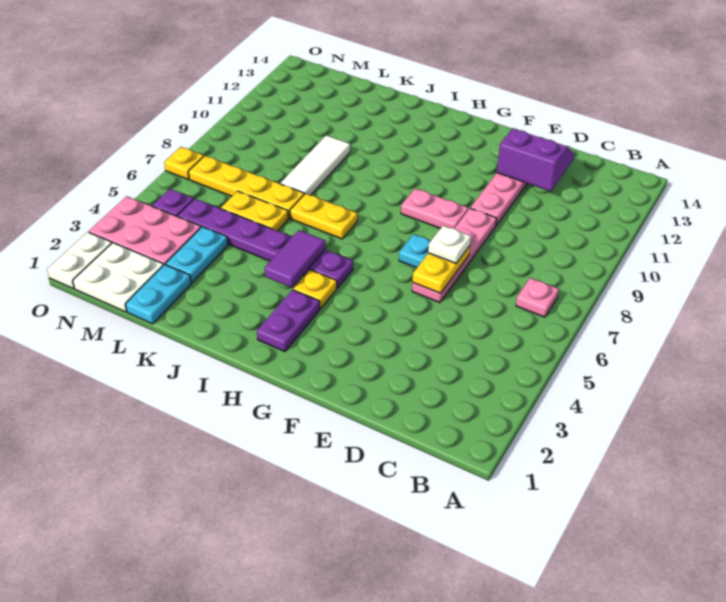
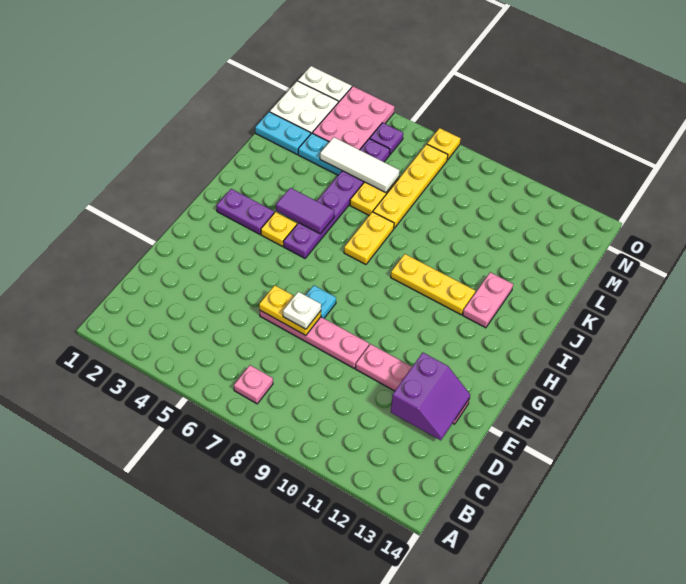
pink plate F9:G9 level 1 -> pink plate I12:J12 level 1
none -> yellow plate I9:I11 level 1
white tile K8:K10 level 1 -> white tile L4:L6 level 2

